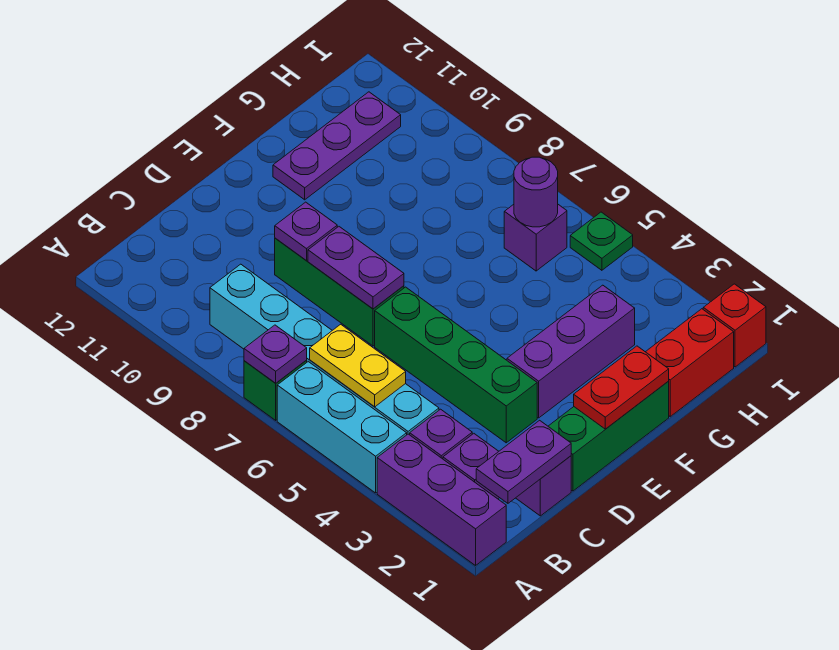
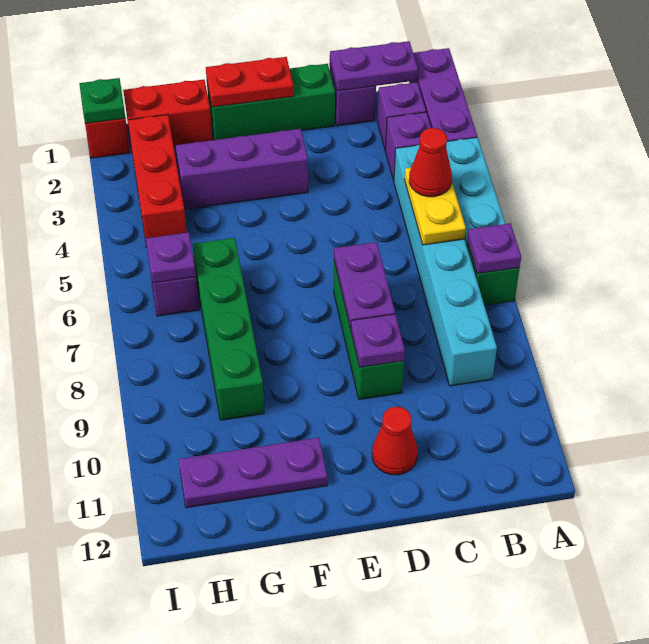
none -> red cone B5 level 3
green brick D3:D6 level 1 -> green brick G6:G9 level 1
none -> red cone D11 level 1
none -> red brick H2:H4 level 1
purple round brick H6 level 2 -> purple plate H6 level 2
green plate I5 level 1 -> green plate I1 level 2

